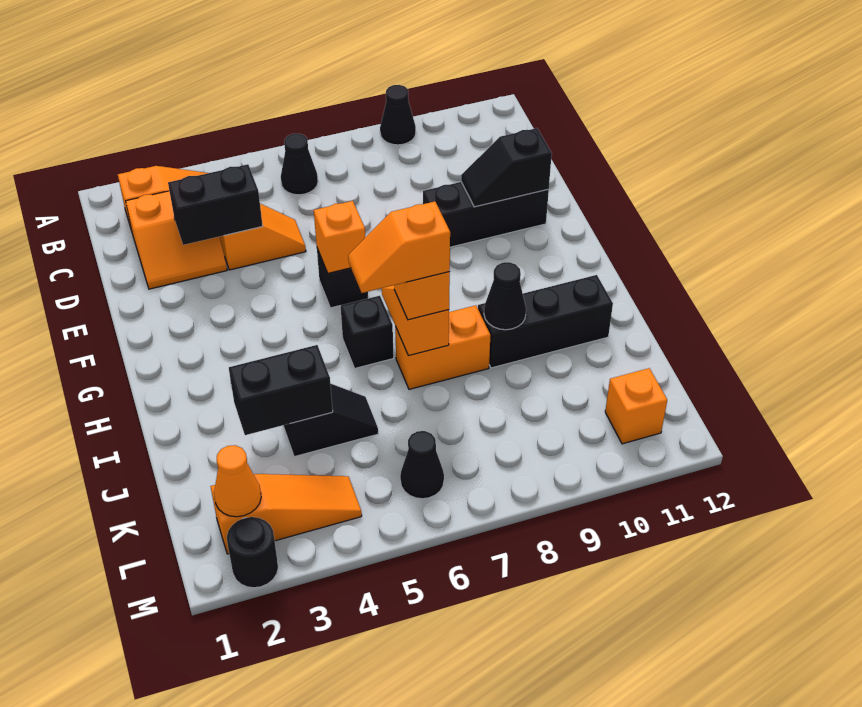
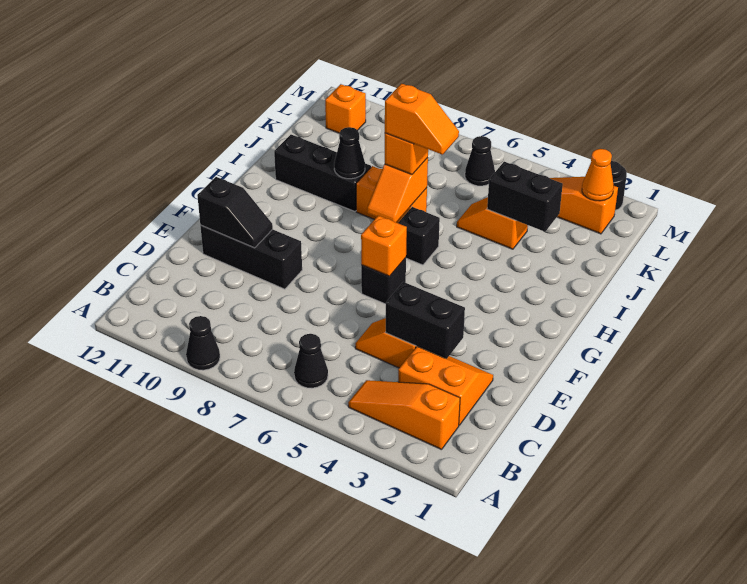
black slope J4:J5 level 1 top 4 -> orange slope J4:J5 level 1 top 4

